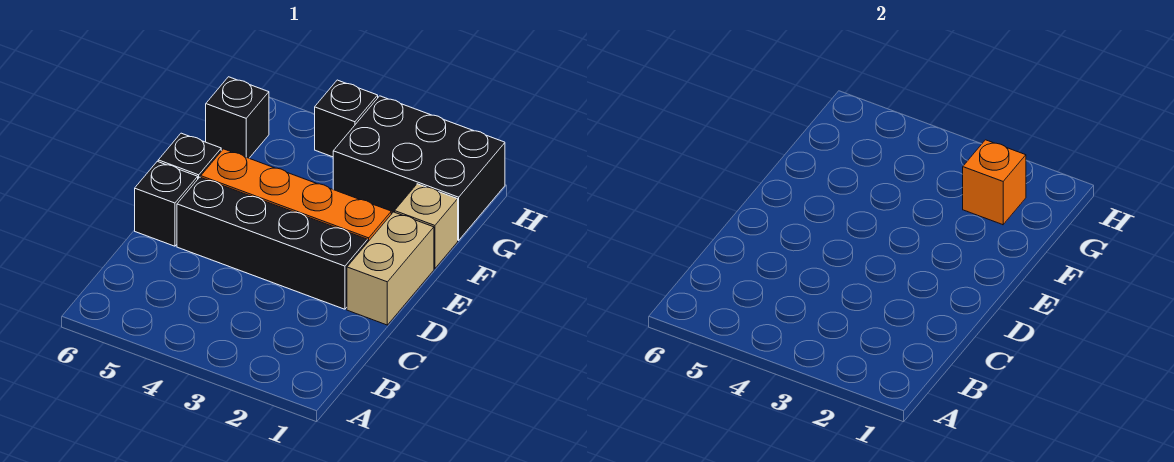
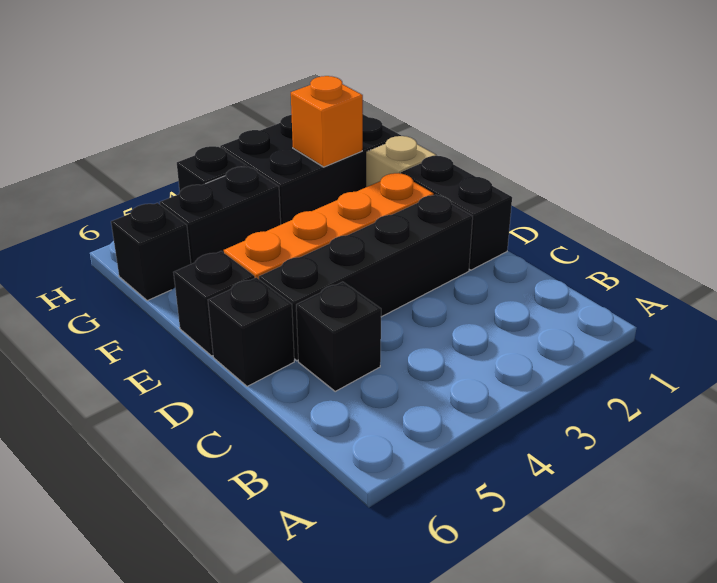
none -> black brick C5 level 1
tan brick D1:E1 level 1 -> black brick D1:E1 level 1
none -> black brick G4:G5 level 1

